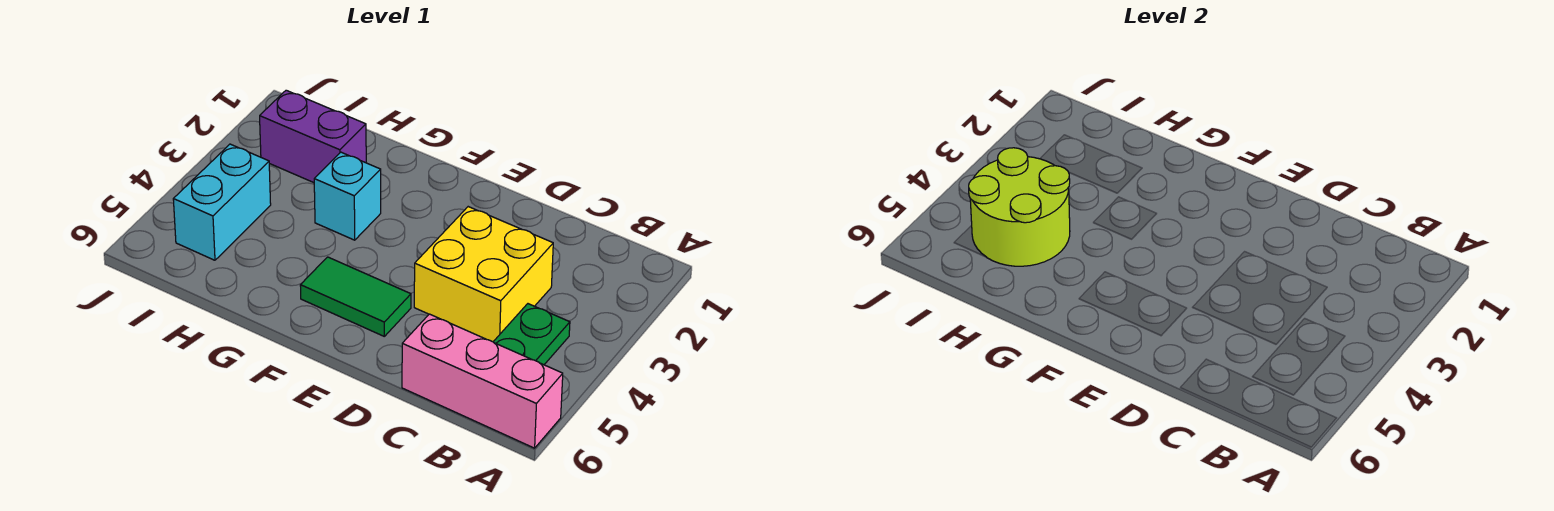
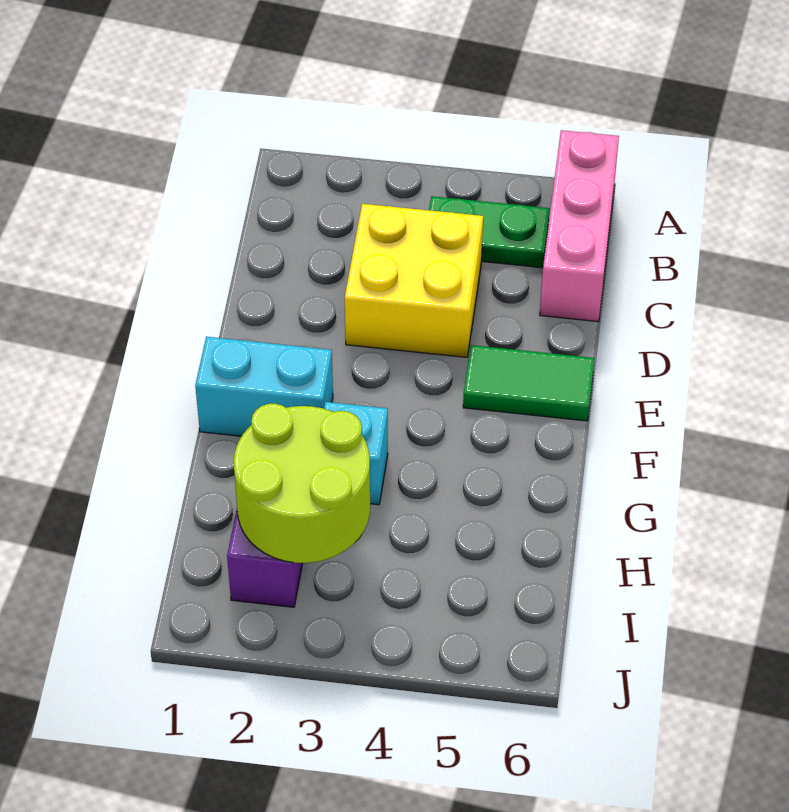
green tile E5:F5 level 1 -> green tile E5:E6 level 1
lime round brick H4:I5 level 2 -> lime round brick H2:I3 level 2
cyan brick I4:I5 level 1 -> cyan brick F1:F2 level 1

